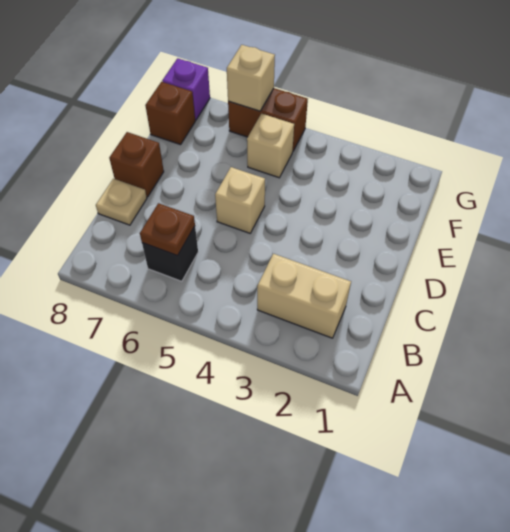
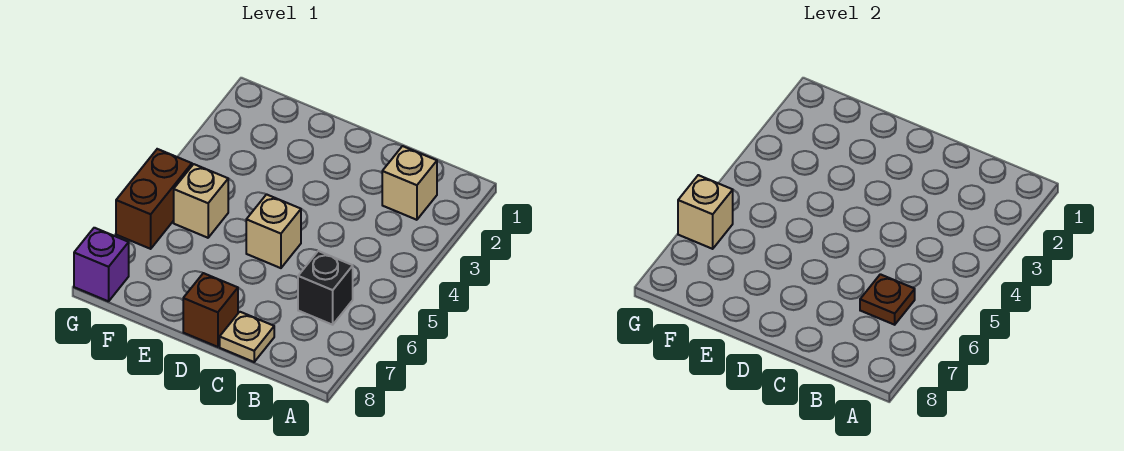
tan brick B2:B3 level 1 -> tan brick B2 level 1
brown brick F8 level 1 -> none

